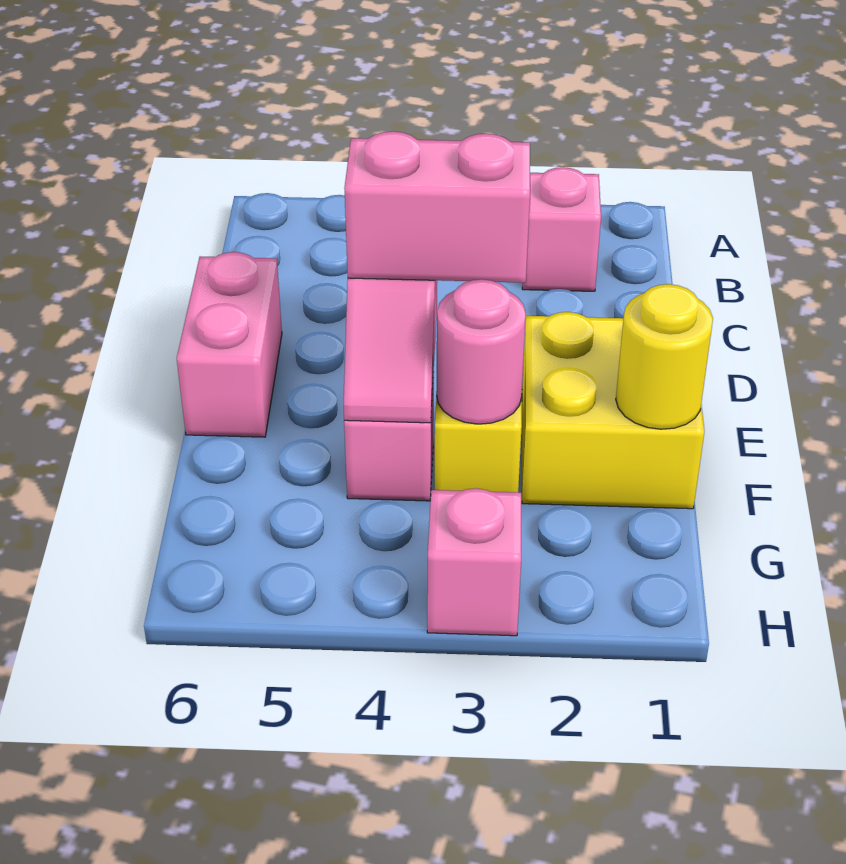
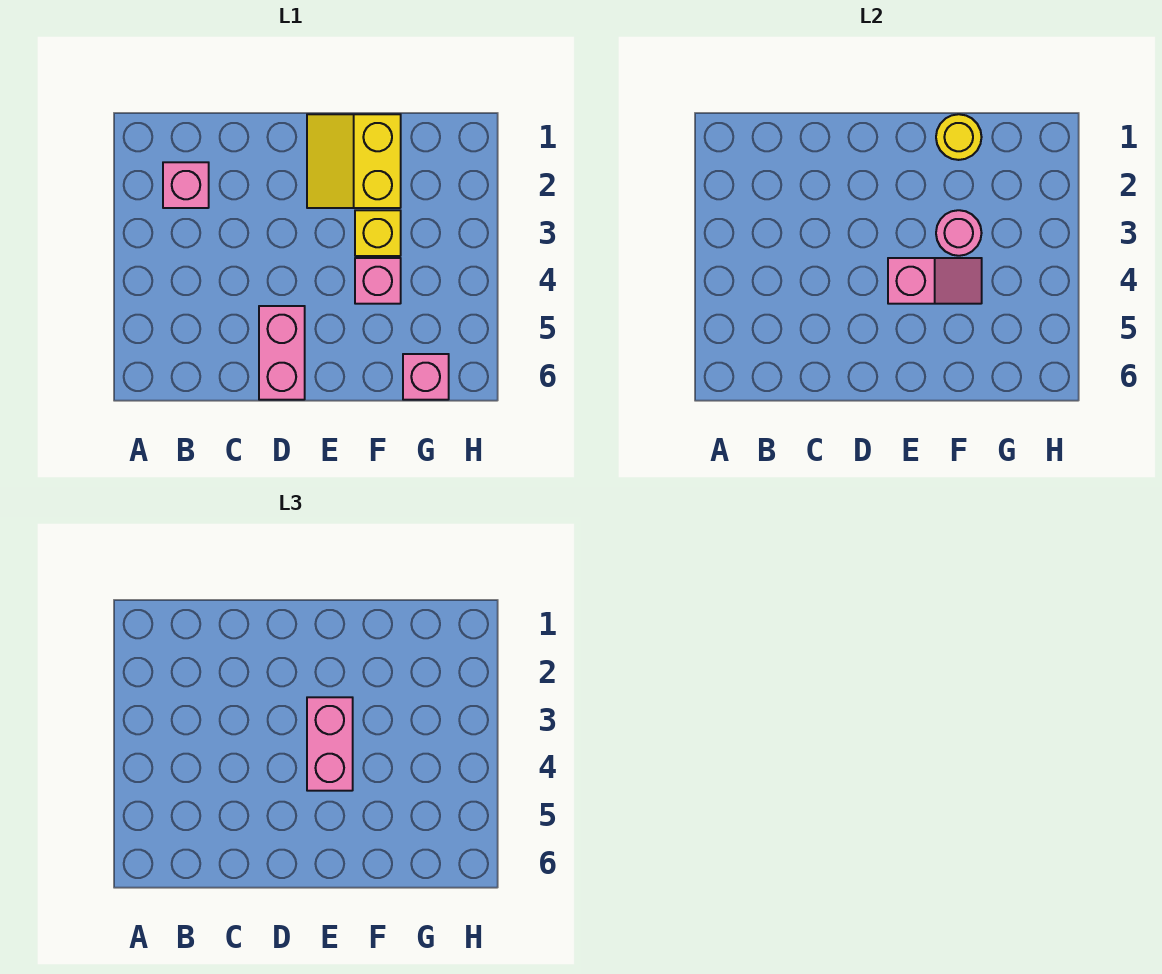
pink brick D6:E6 level 1 -> pink brick D5:D6 level 1
yellow brick E1:F2 level 1 -> yellow slope E1:F2 level 1 top F
pink brick H3 level 1 -> pink brick G6 level 1

